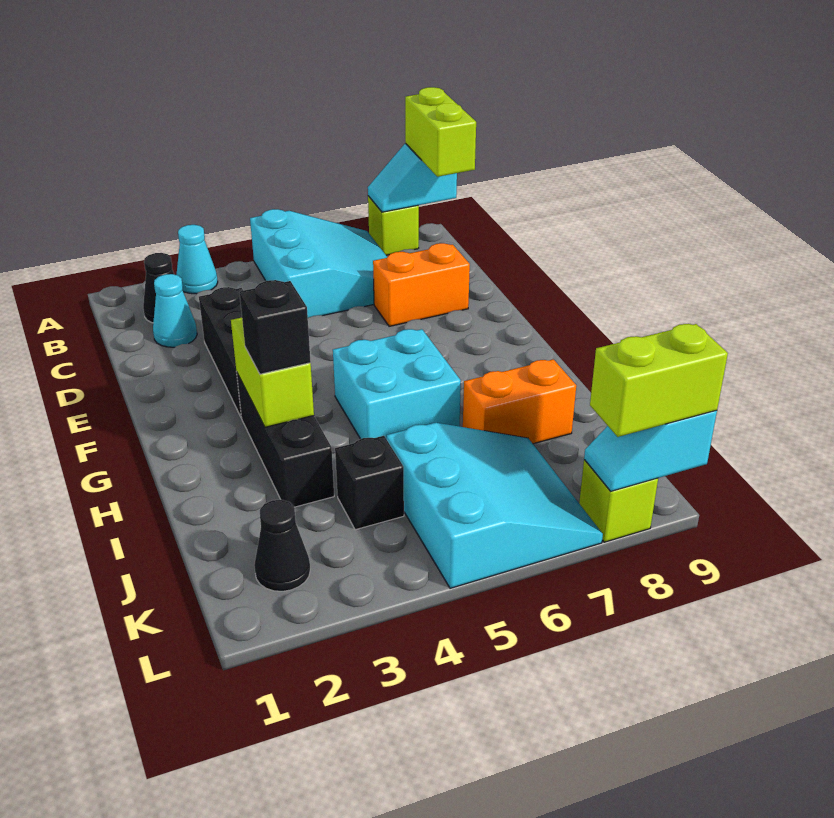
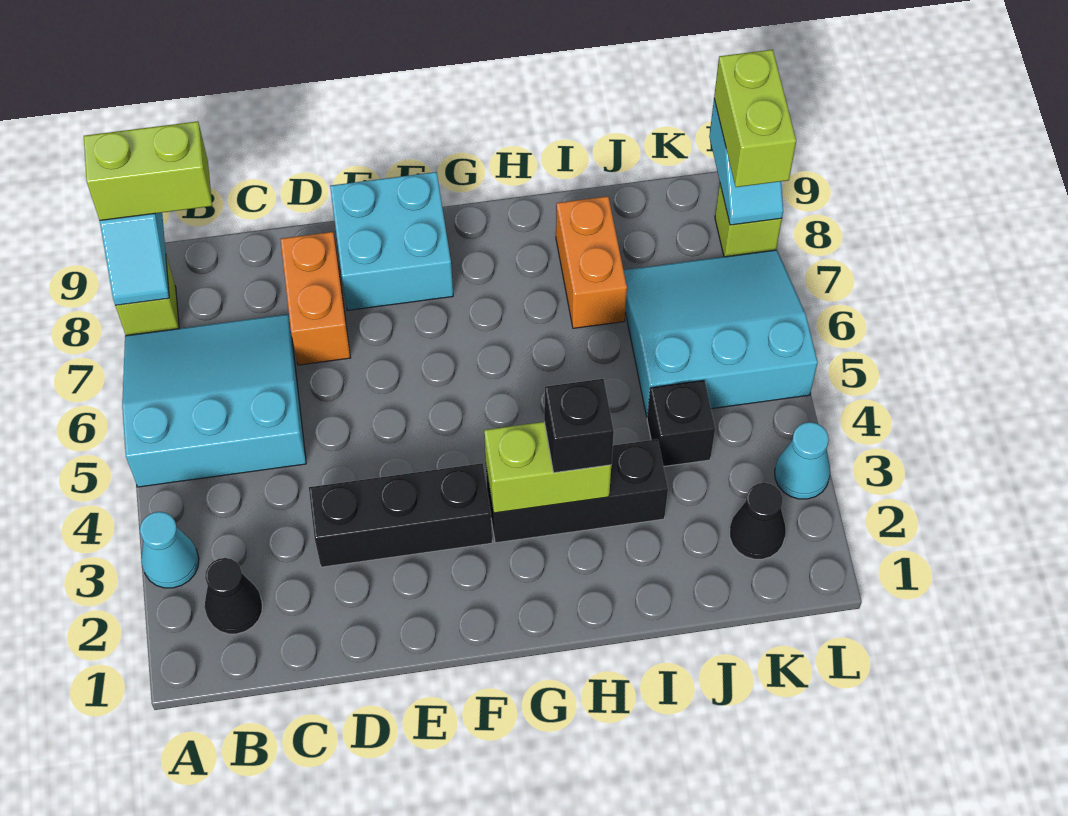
cyan cone C2 level 1 -> cyan cone L3 level 1
cyan brick G5:H6 level 1 -> cyan brick E8:F9 level 1

